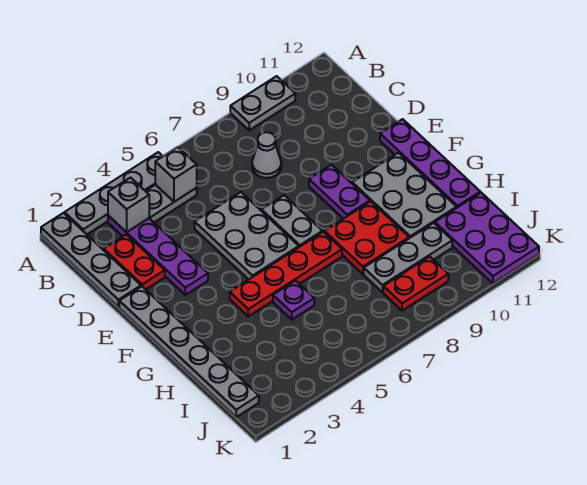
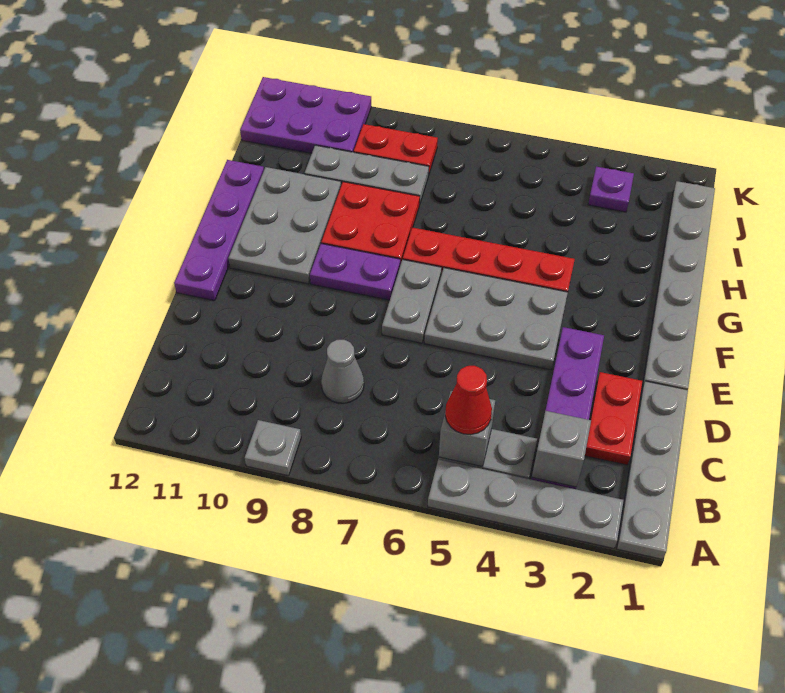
grey plate A9:A10 level 1 -> grey plate A9 level 1
none -> red cone B5 level 3
grey plate D5:F6 level 1 -> grey plate E4:F6 level 1
purple plate E9:F9 level 1 -> purple plate F8:F9 level 1
purple plate H5 level 1 -> purple plate J3 level 1
purple plate I11:K12 level 1 -> purple plate J10:K12 level 1

